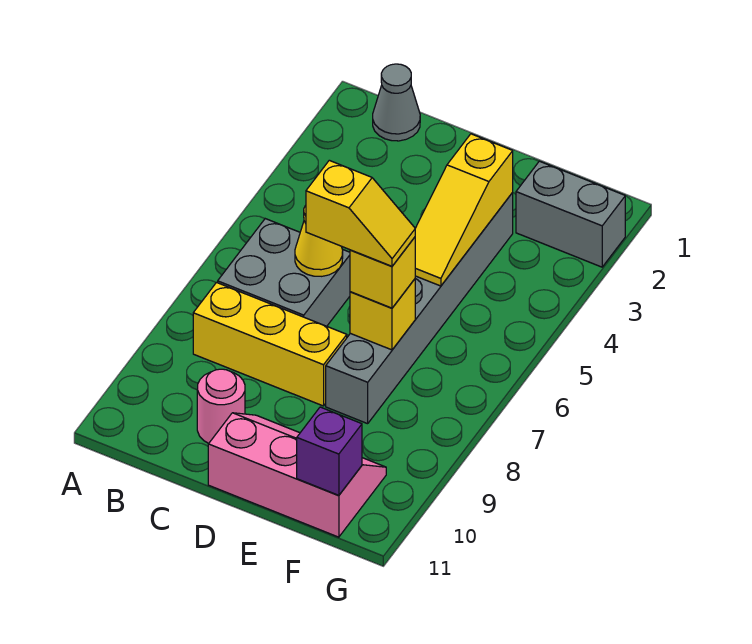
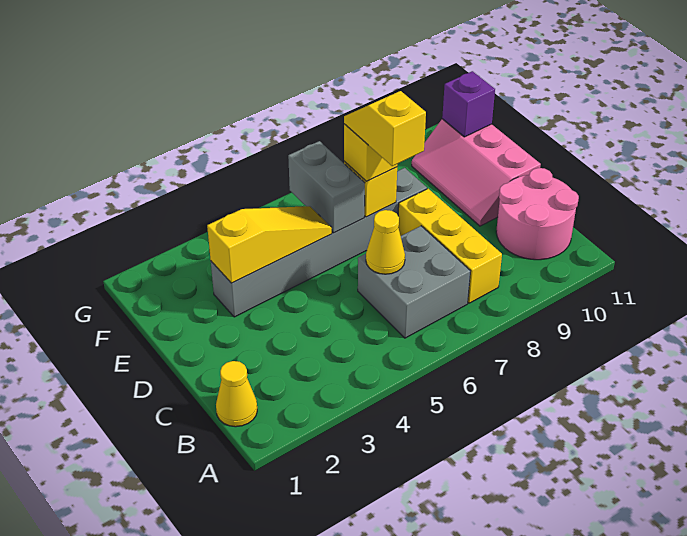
grey cone B1 level 1 -> yellow cone B1 level 1
pink round brick C10 level 1 -> pink round brick B10:C11 level 1
grey brick F2:G2 level 1 -> grey brick E6:F6 level 2

